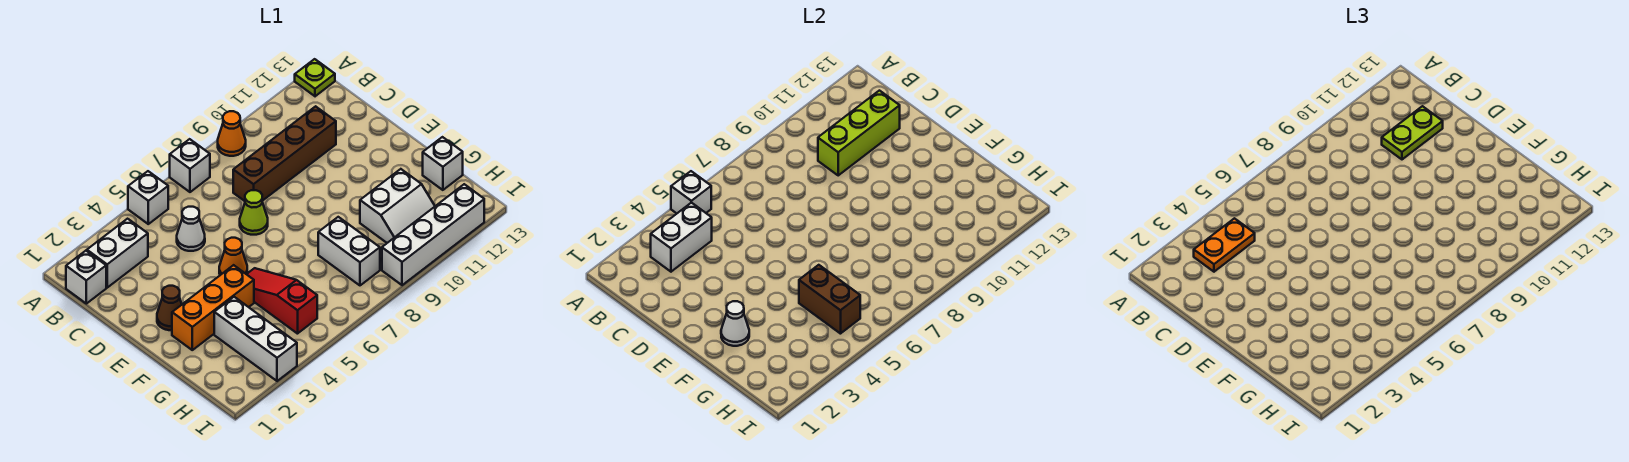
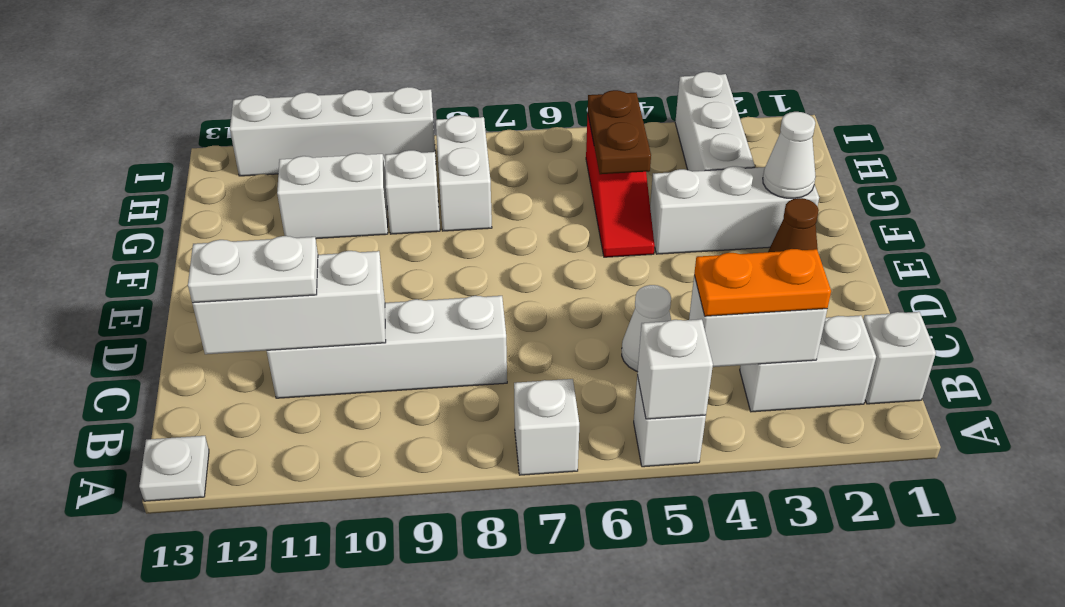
orange cone A9 level 1 -> none
lime plate A13 level 1 -> white plate A13 level 1
brown brick C8:C11 level 1 -> white brick C8:C11 level 1
lime brick C10:C12 level 2 -> white brick C10:C12 level 2
lime plate C11:C12 level 3 -> white plate C11:C12 level 3
lime cone D7 level 1 -> none
orange cone E5 level 1 -> none
orange brick F2:F4 level 1 -> white brick F2:F4 level 1
brown brick G5:H5 level 2 -> brown plate G5:H5 level 2
white brick G13 level 1 -> white brick G9 level 1

